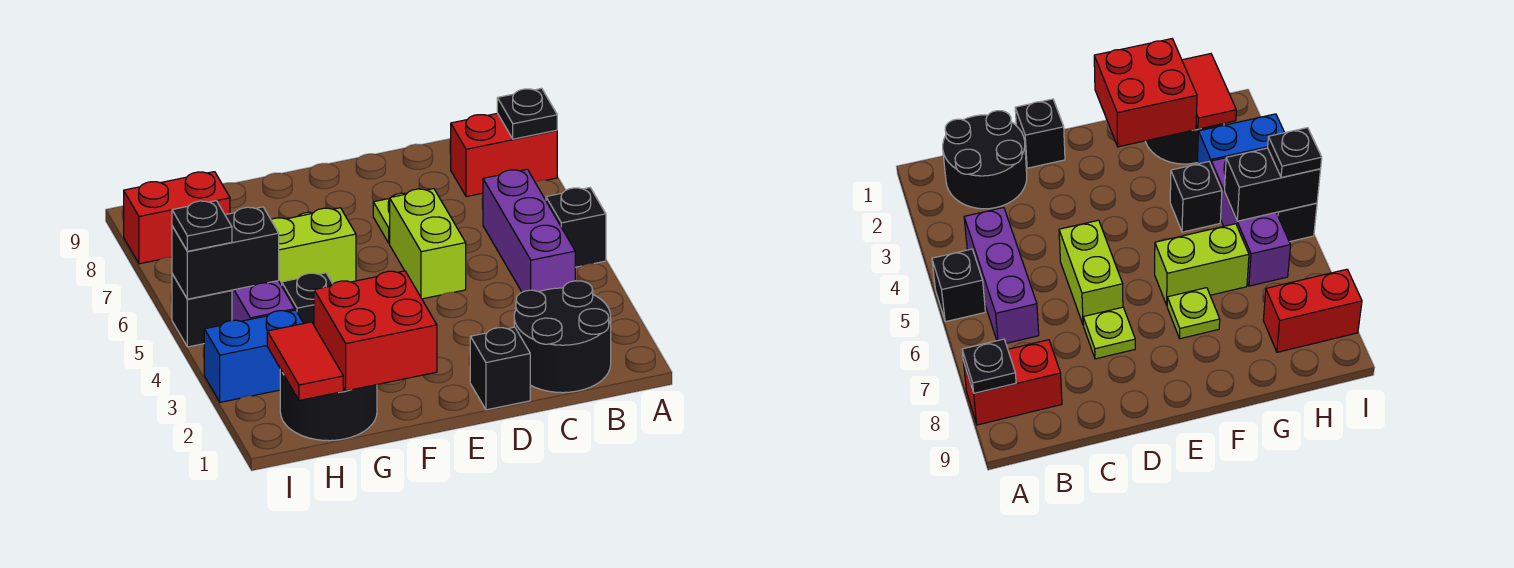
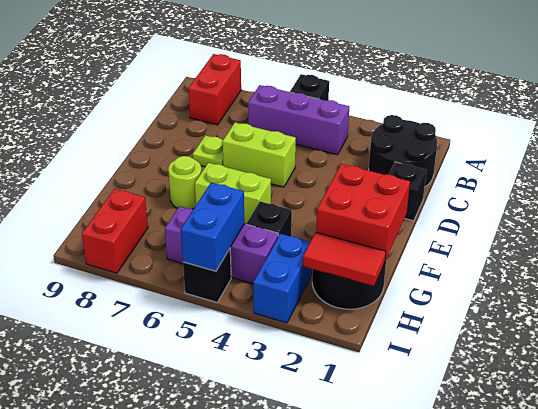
black plate A8 level 2 -> none
lime brick F6:G6 level 1 -> lime brick F5:F6 level 1
lime plate F7 level 1 -> lime round brick F7 level 1
black brick H5:I5 level 2 -> blue brick H5:I5 level 2
black plate I5 level 3 -> none

